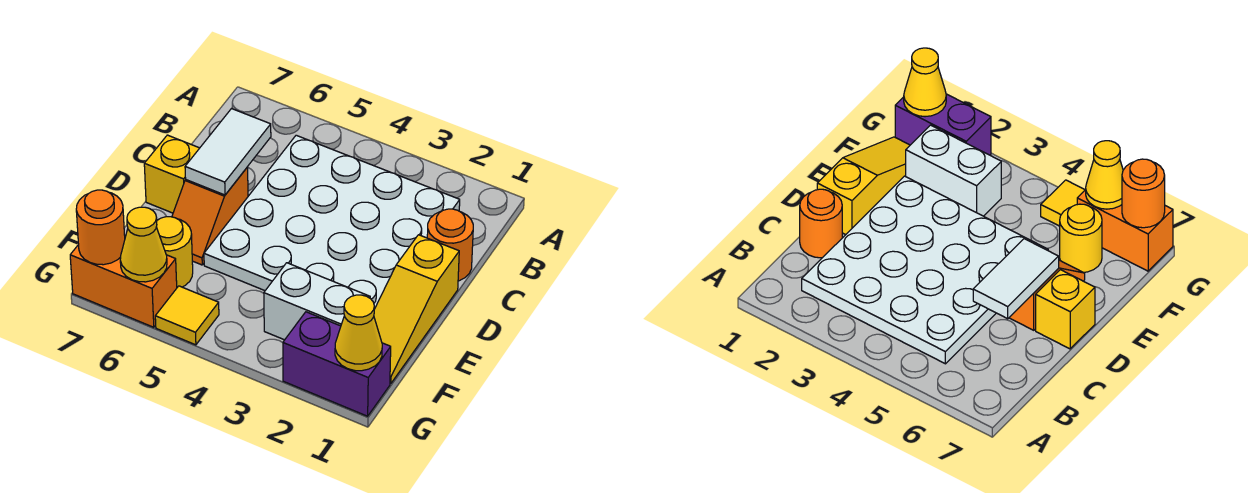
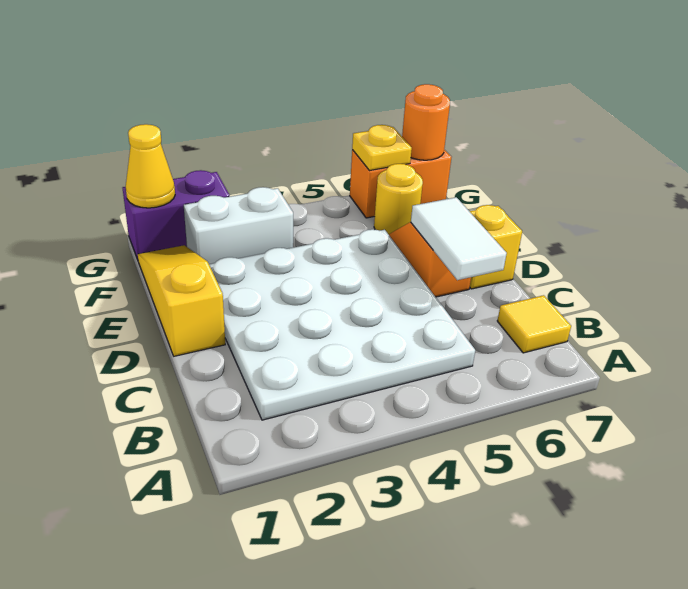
orange round brick C1 level 1 -> none
yellow tile G5 level 1 -> yellow tile B7 level 1
yellow cone G6 level 2 -> yellow plate G6 level 2

